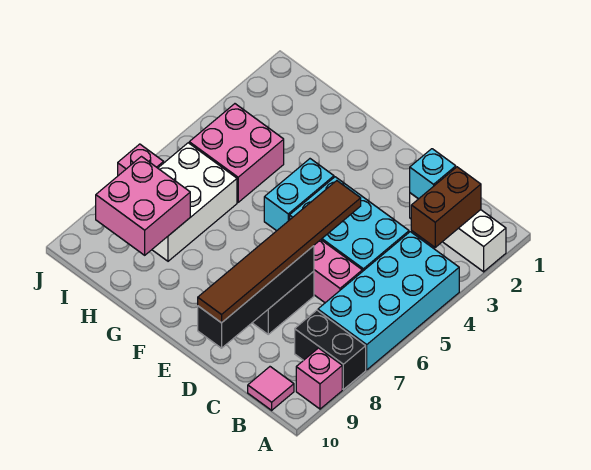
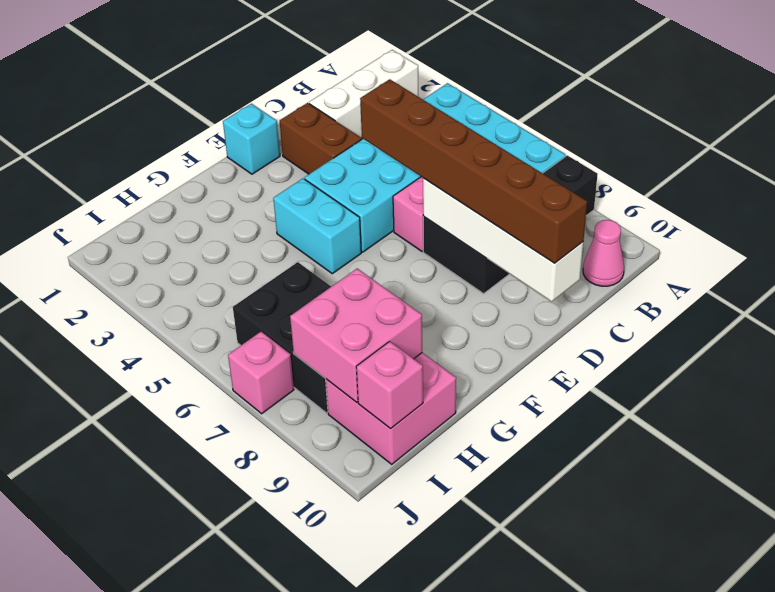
pink brick A9 level 1 -> pink brick I10 level 2
brown brick B2:B3 level 2 -> brown brick D2:D3 level 1
pink tile B10 level 1 -> pink cone B10 level 1
cyan brick C2 level 2 -> cyan brick E1 level 1
brown tile D5:D10 level 3 -> brown brick D5:D10 level 3
black brick D7:D10 level 2 -> white brick D7:D10 level 2
pink brick H4:I5 level 1 -> pink brick H9:I10 level 1
white brick H6:I8 level 1 -> black brick H6:I8 level 1

